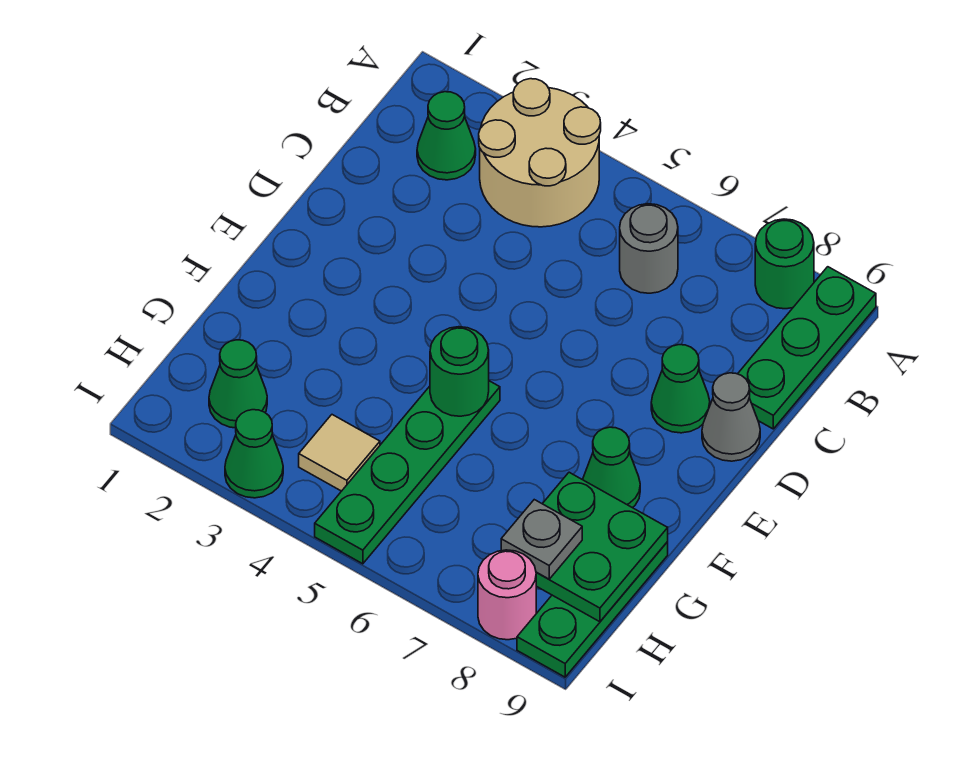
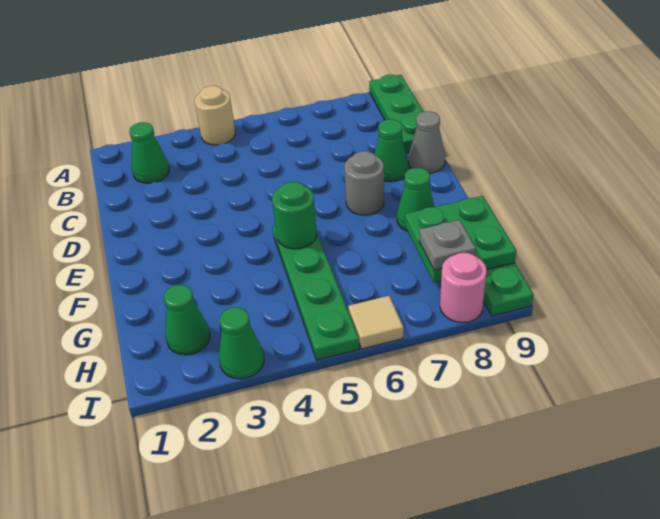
tan round brick A3:B4 level 1 -> tan round brick A4 level 1
green round brick A8 level 1 -> none
grey round brick B6 level 1 -> grey round brick E7 level 1
tan tile H4 level 1 -> tan tile I6 level 1

